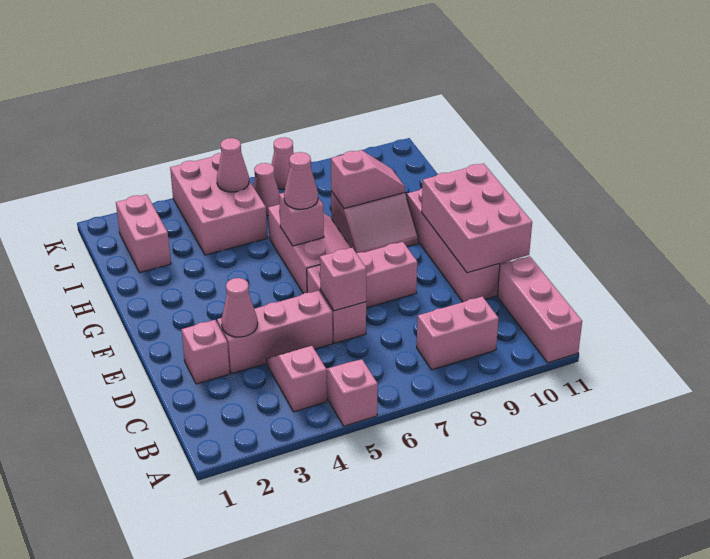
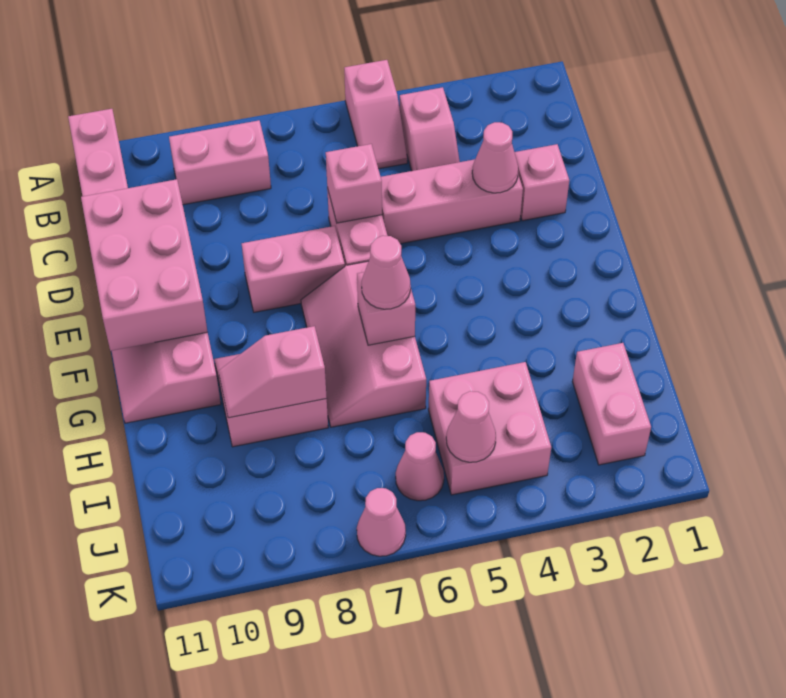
pink brick I4:K5 level 1 -> pink brick I4:J5 level 1

